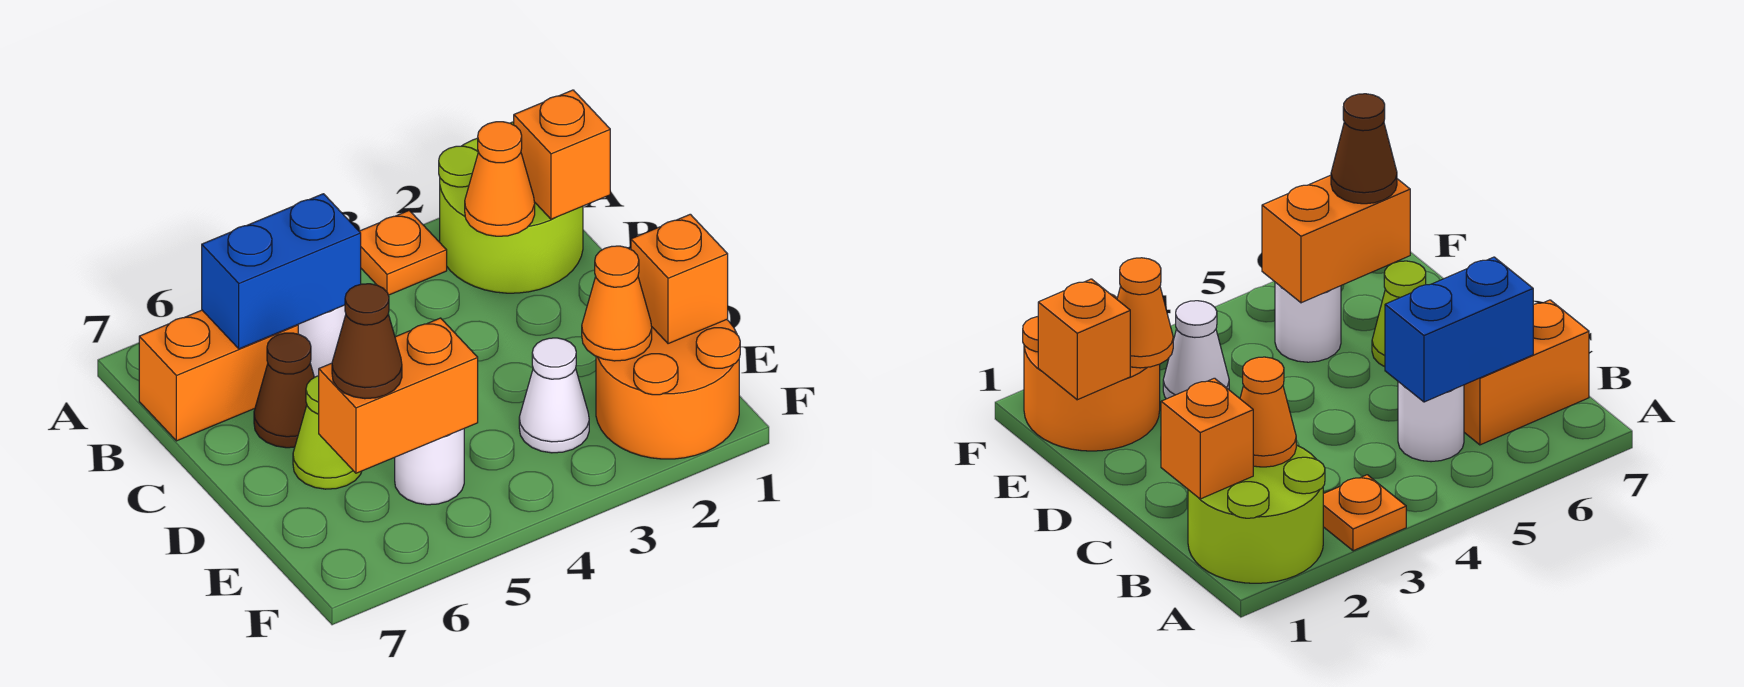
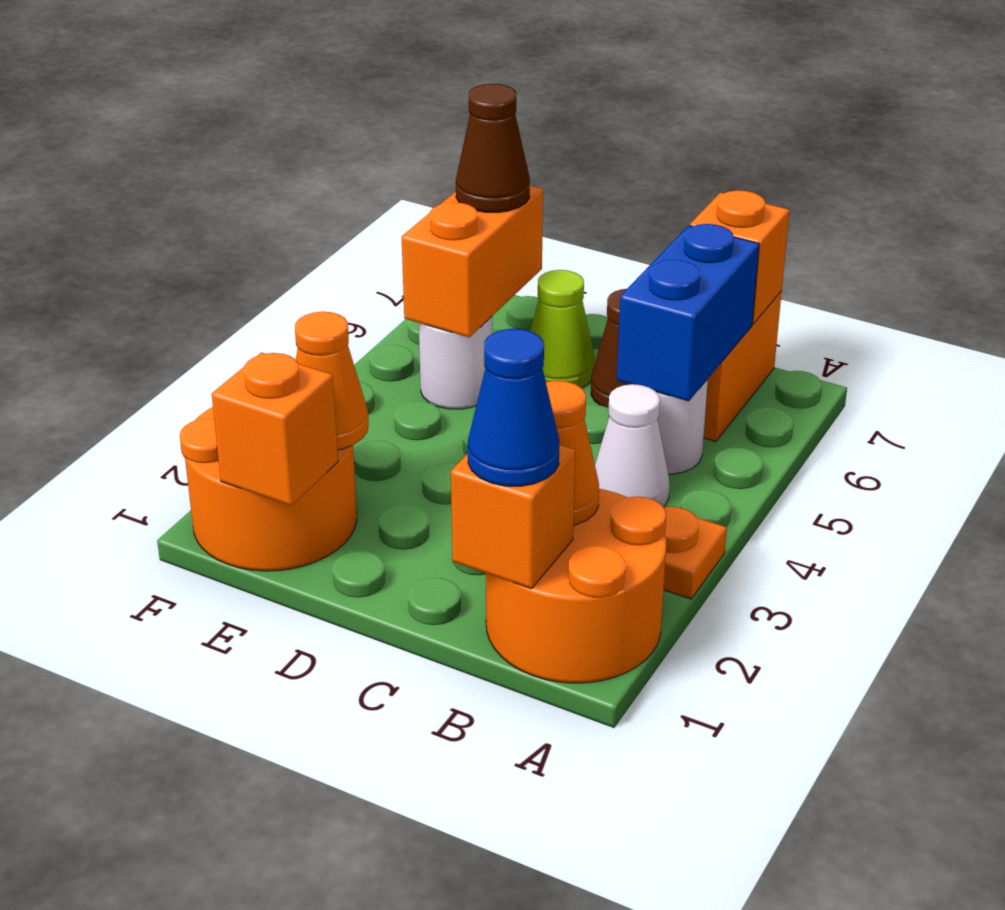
lime round brick A1:B2 level 1 -> orange round brick A1:B2 level 1
none -> blue cone B1 level 3
none -> orange brick B7 level 2
white cone E3 level 1 -> white cone B4 level 1

